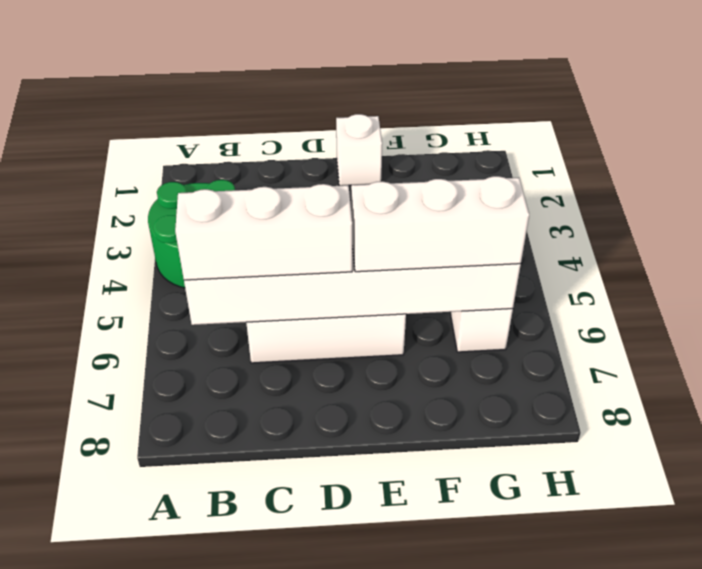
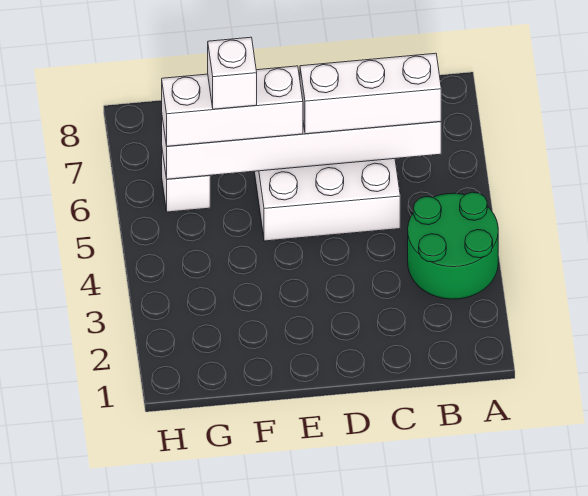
white brick E1 level 1 -> white brick F6 level 4

